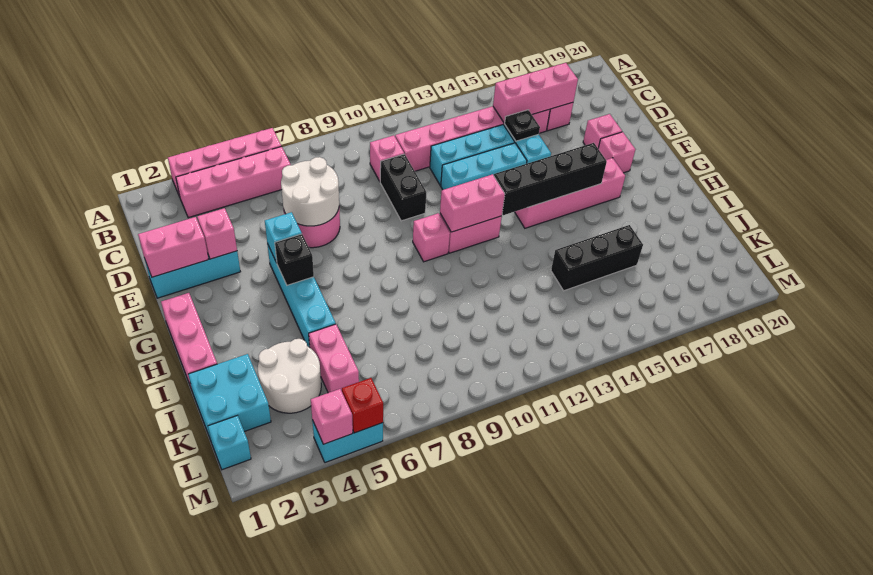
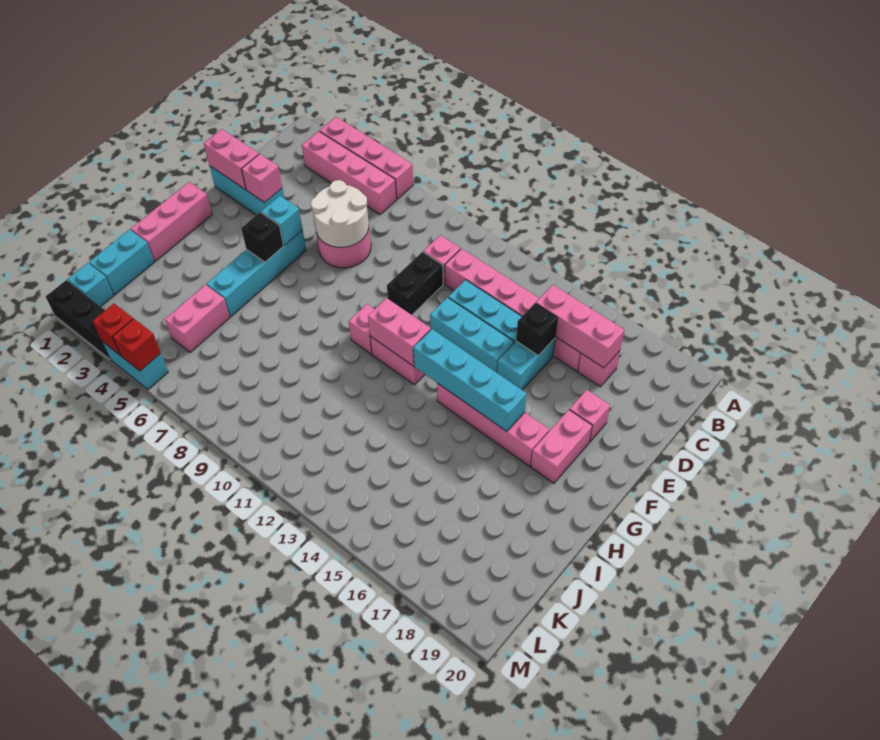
black plate D15 level 2 -> black brick D15 level 2
pink brick F18 level 1 -> pink brick F18:G18 level 1
black brick G13:G16 level 2 -> cyan brick G13:G16 level 2
cyan brick J1:K2 level 1 -> cyan brick J1:K1 level 1
white round brick J3:K4 level 1 -> none
black brick J14:J16 level 1 -> black brick M1:M3 level 1
pink brick M4 level 2 -> red brick M4 level 2

